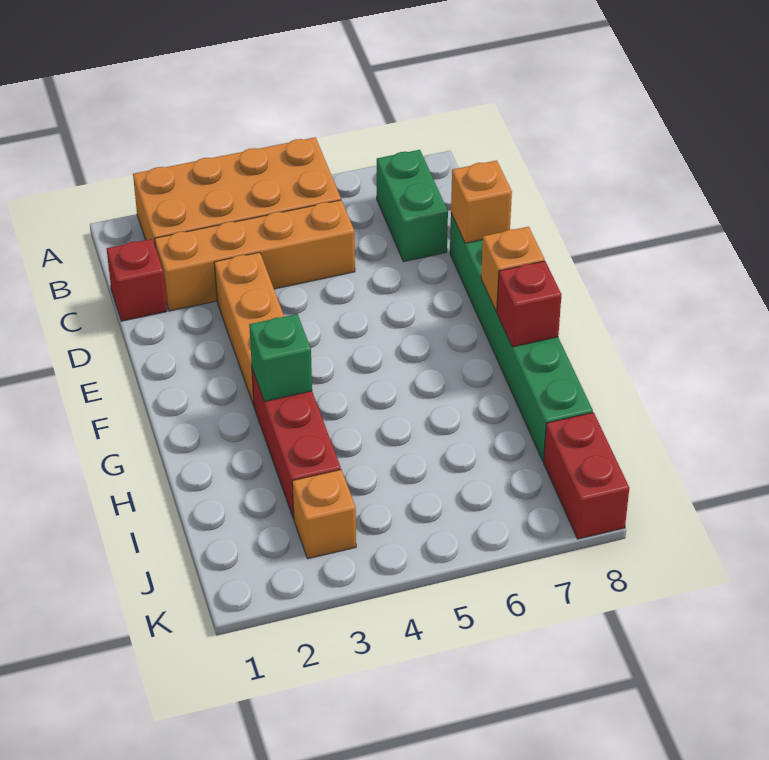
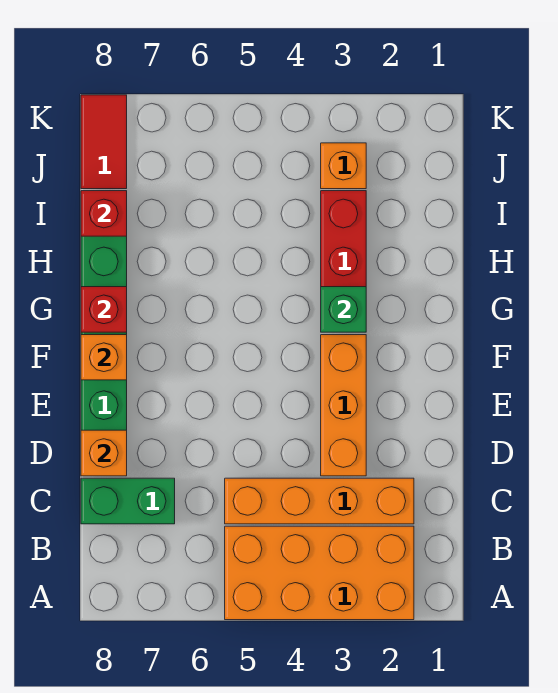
green brick B7:C7 level 1 -> green brick C7:C8 level 1
red brick C1 level 1 -> red brick I8 level 2
red brick J8:K8 level 1 -> red tile J8:K8 level 1

